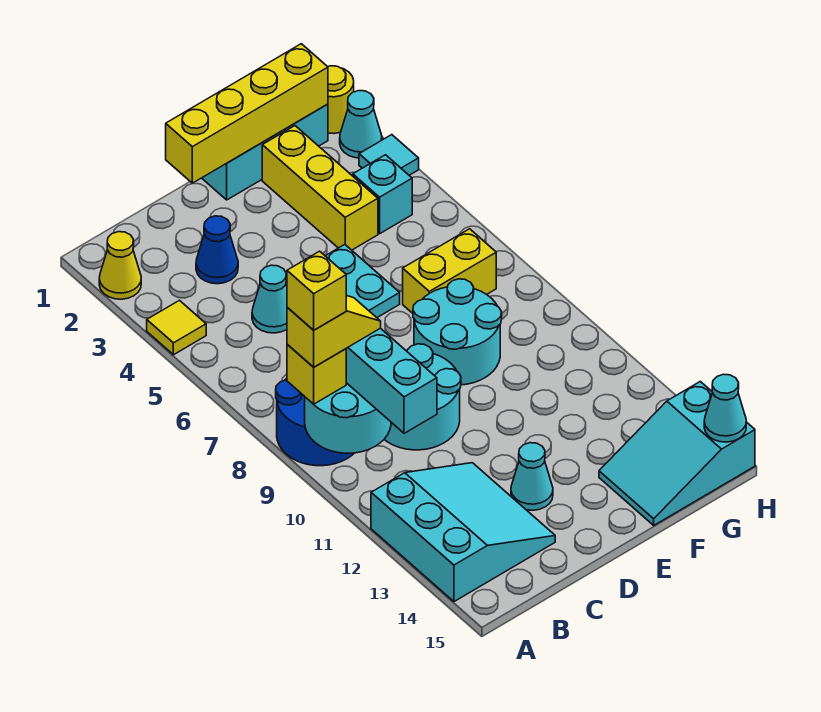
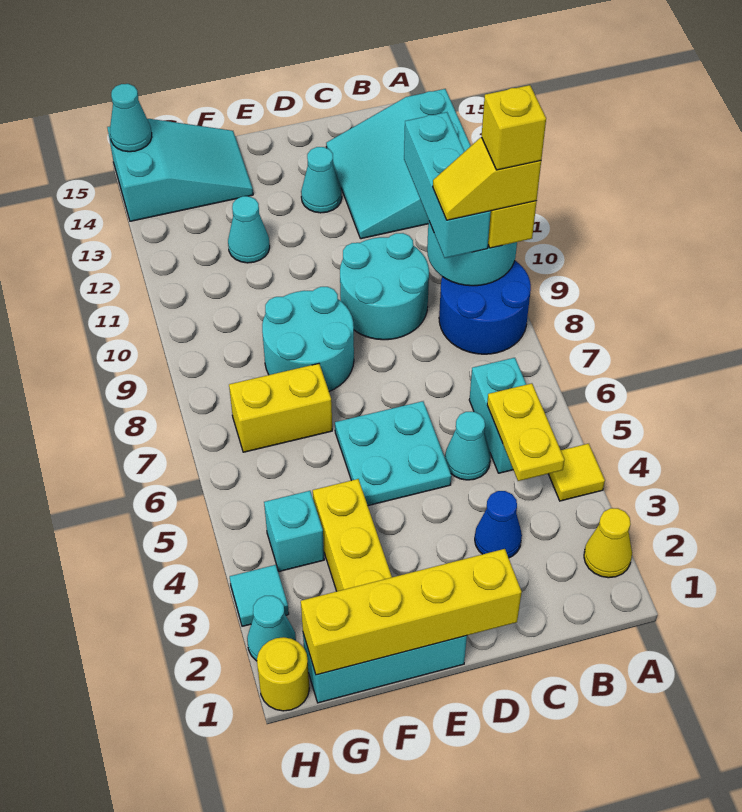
none -> yellow plate B4:B5 level 2
none -> cyan brick B5:B6 level 1
none -> cyan cone F12 level 1

